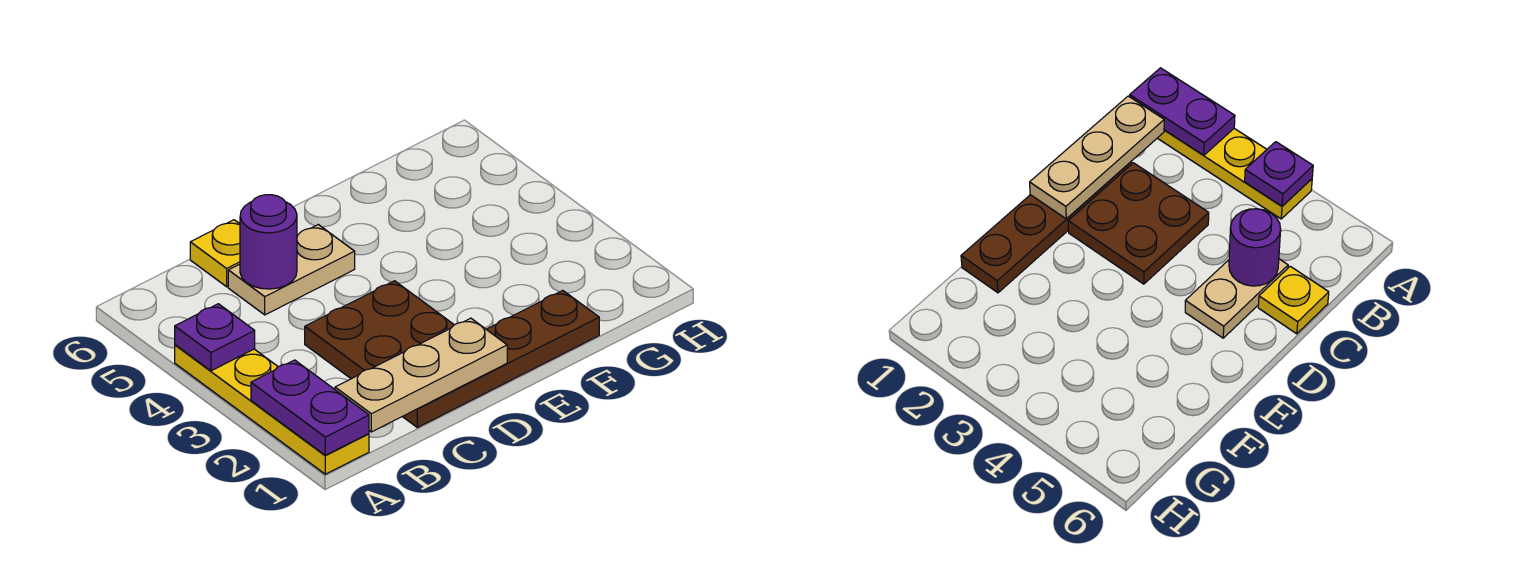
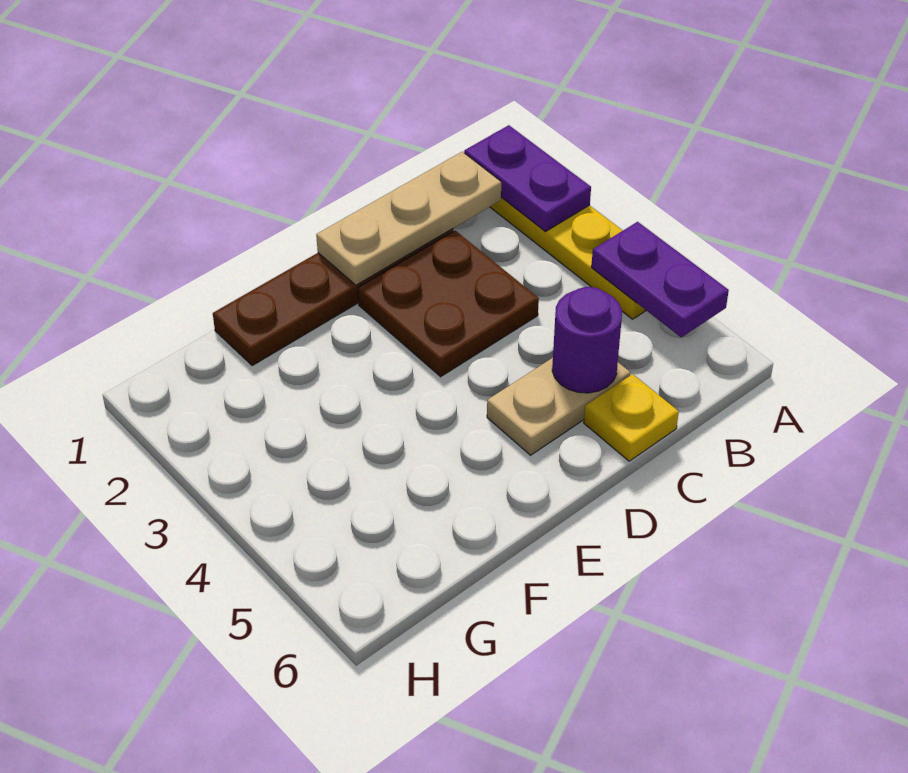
purple plate A4 level 2 -> purple plate A4:A5 level 2

